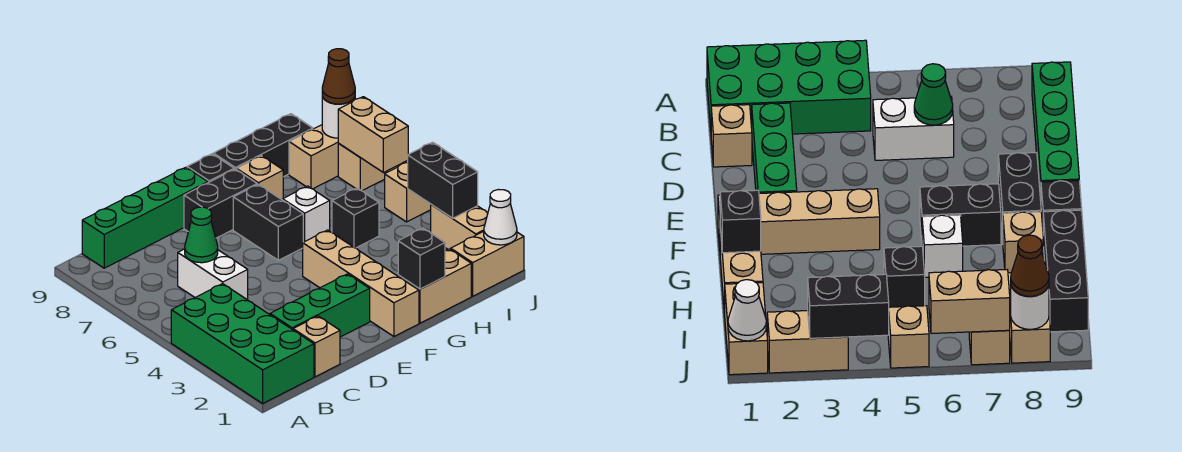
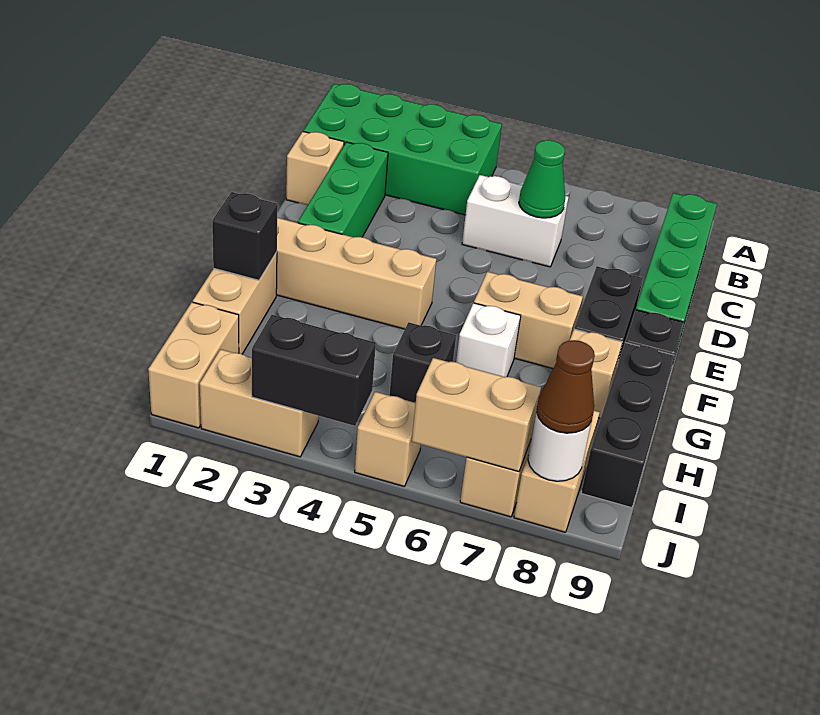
black brick F6:F7 level 1 -> tan brick F6:F7 level 1
white cone J1 level 2 -> none

